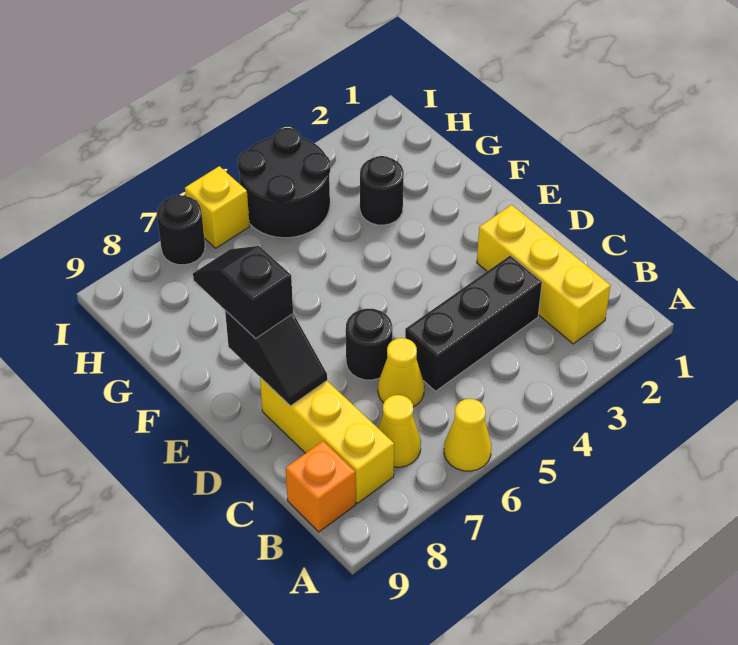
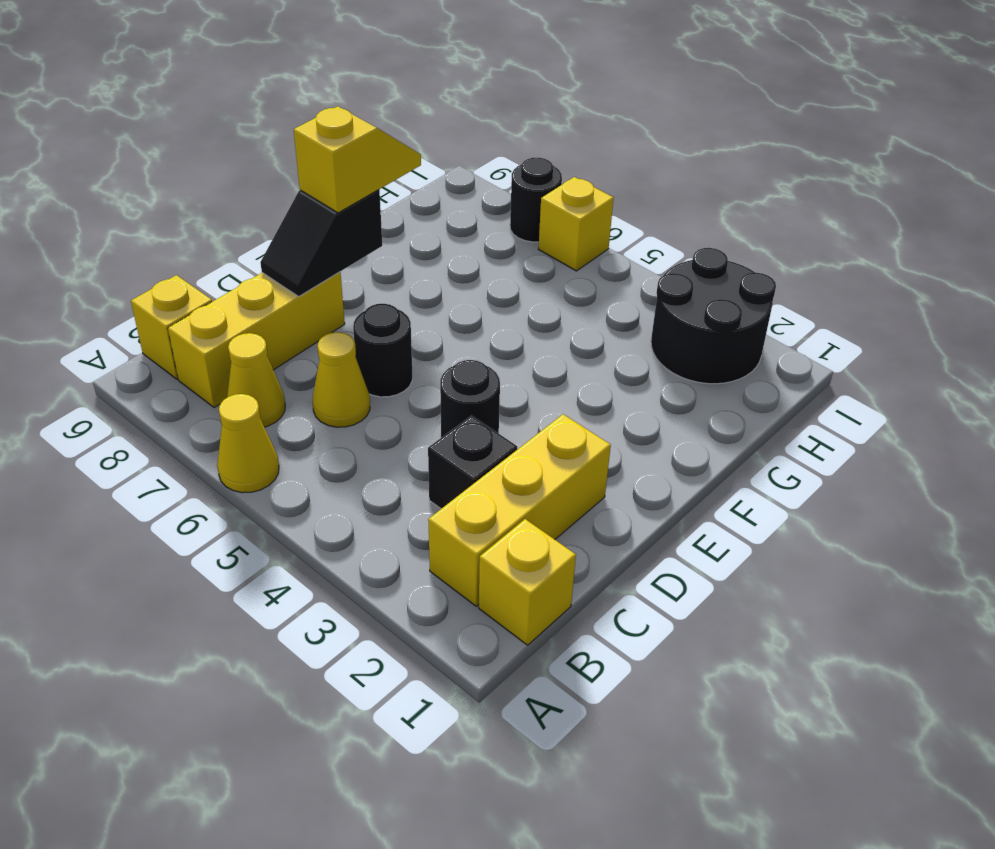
none -> yellow brick B1 level 1
orange brick B9 level 1 -> yellow brick B9 level 1
black brick C3:C5 level 1 -> black brick C3 level 1
black slope E8:F8 level 3 top E -> yellow slope E8:F8 level 3 top E
black round brick G3 level 1 -> black round brick D4 level 1
black round brick H4:I5 level 1 -> black round brick H2:I3 level 1

